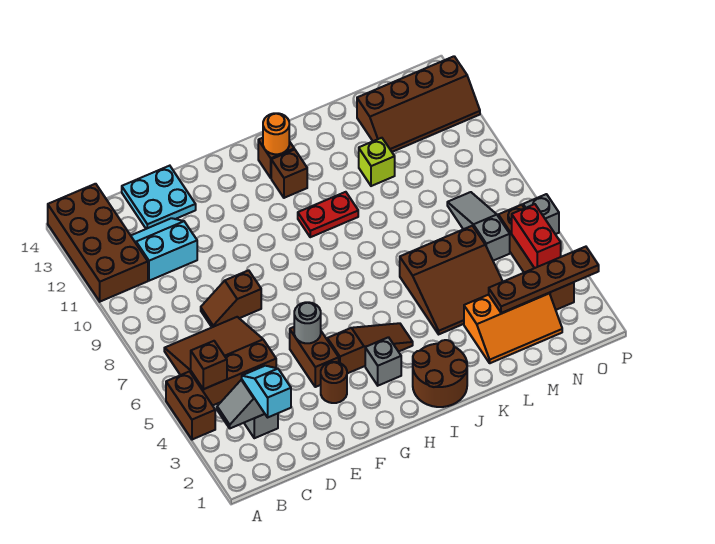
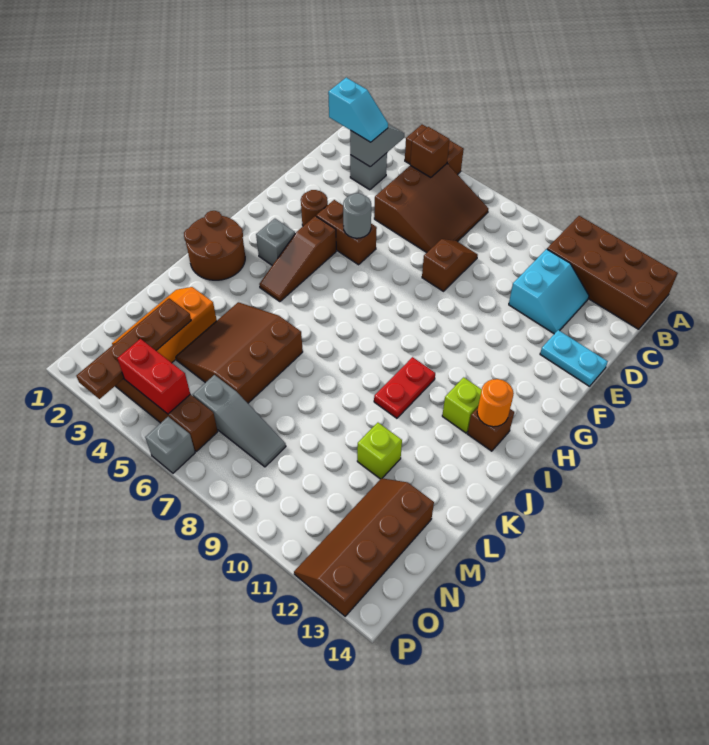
cyan plate D13:E14 level 1 -> cyan plate E13:E14 level 1
brown brick I12 level 1 -> lime brick I12 level 1

